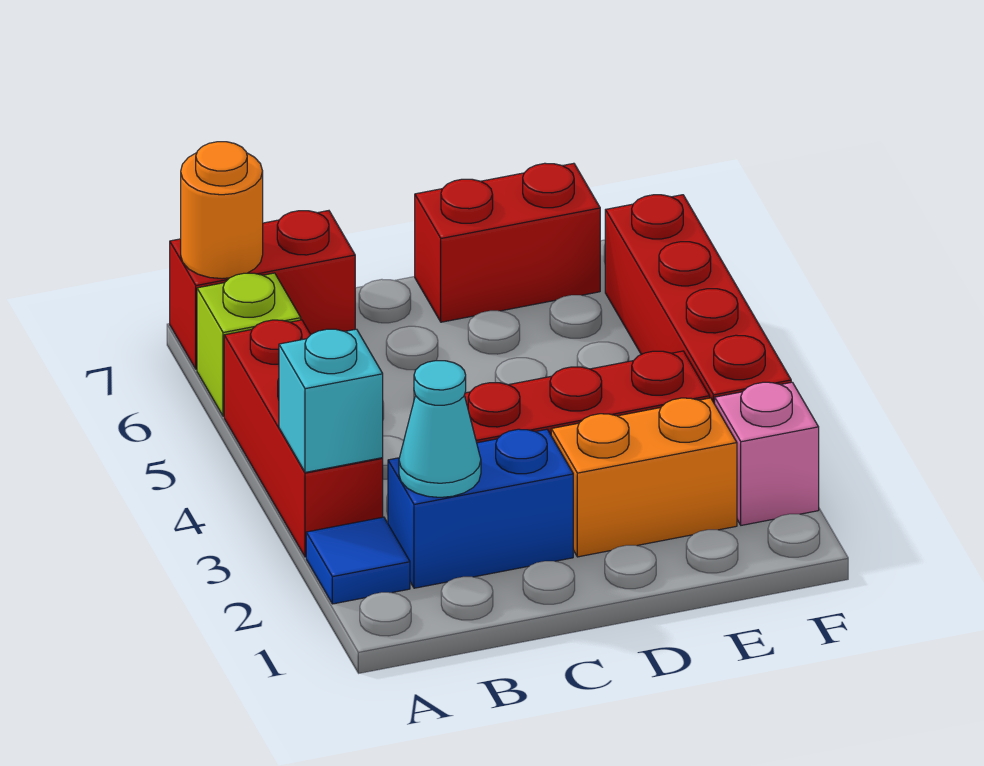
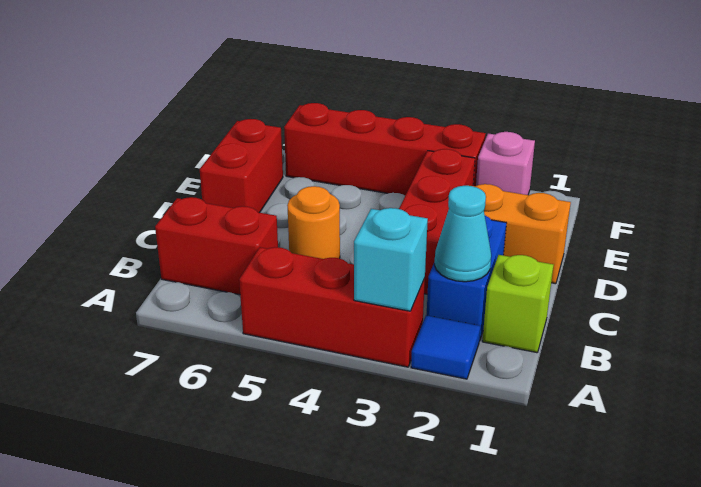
lime brick A6 level 1 -> lime brick B1 level 1
red brick A7:B7 level 1 -> red brick B6:B7 level 1
orange round brick A7 level 2 -> orange round brick C5 level 1
orange brick D2:E2 level 1 -> orange brick D1:D2 level 1

